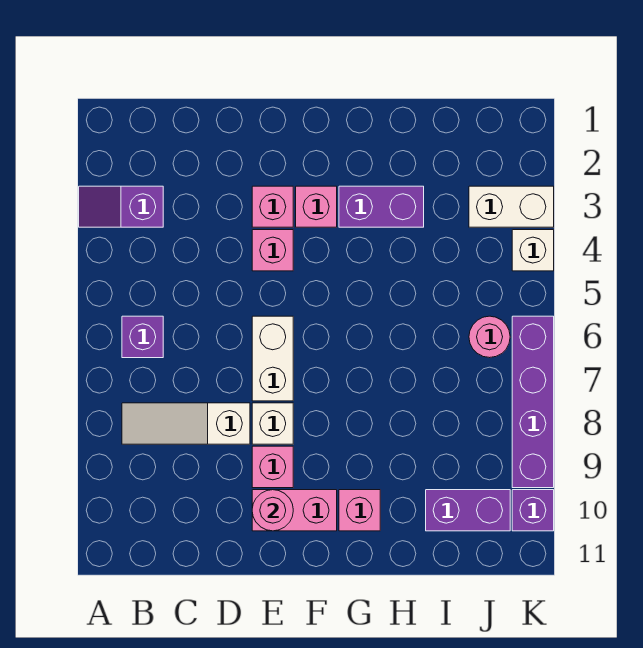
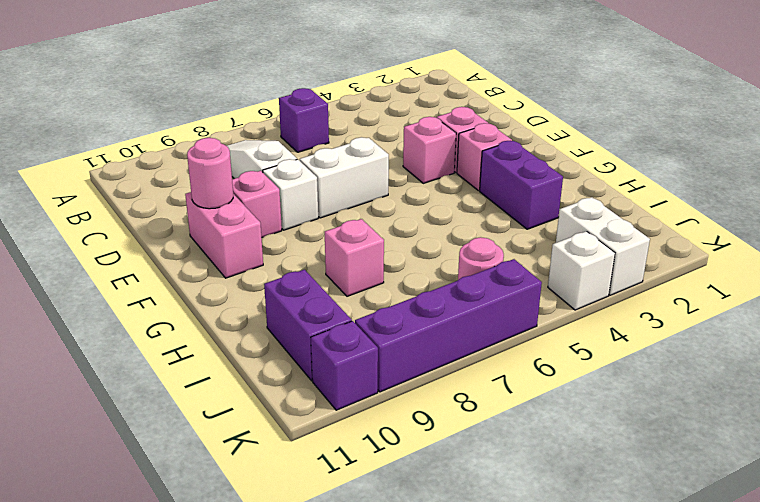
purple slope A3:B3 level 1 top B -> none
pink brick G10 level 1 -> pink brick H8 level 1

